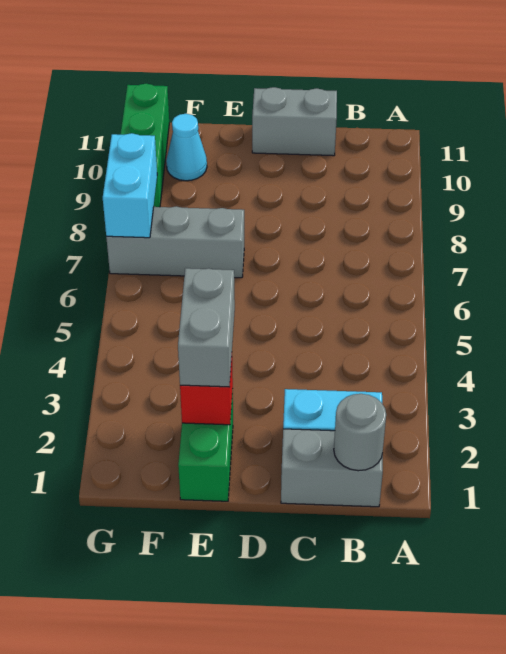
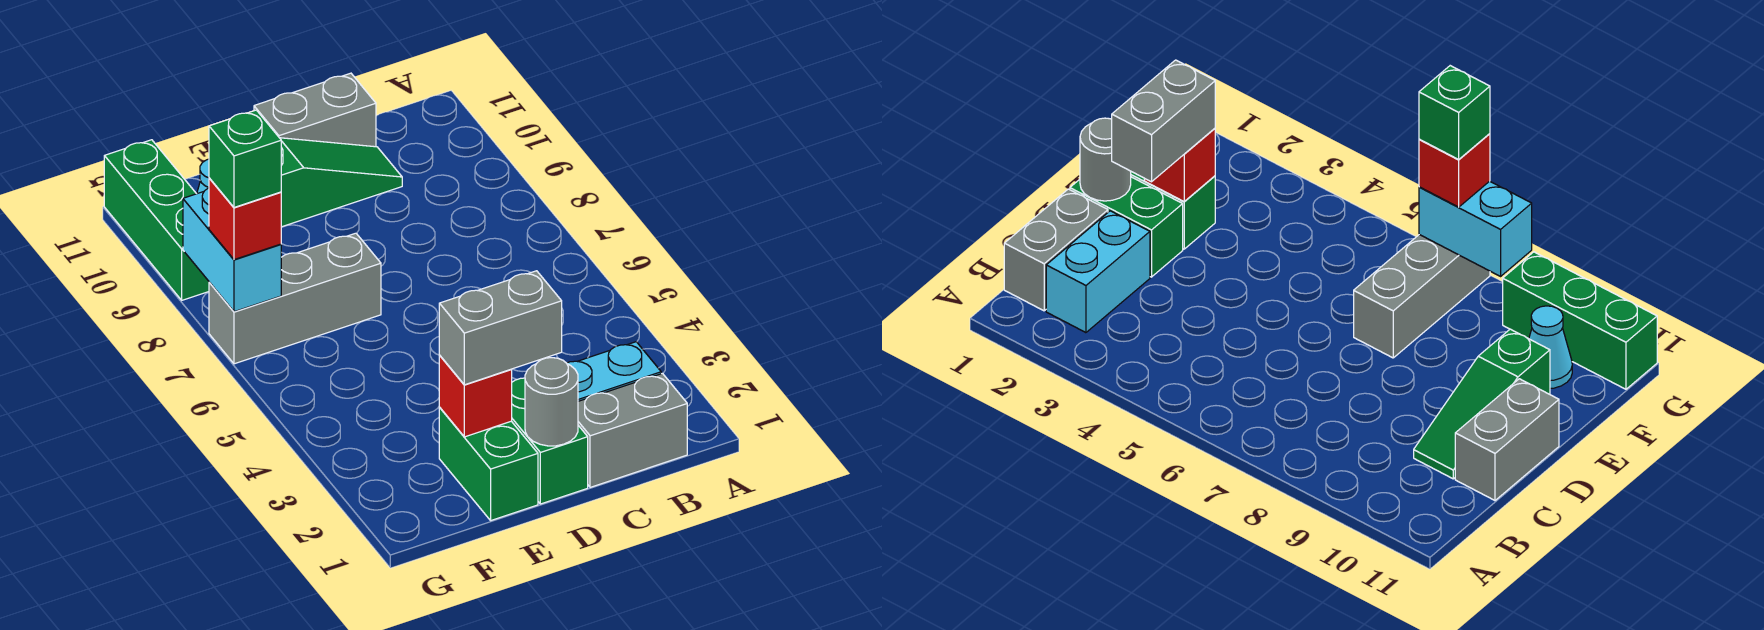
grey round brick B1 level 2 -> grey round brick D1 level 2
none -> green slope C10:E10 level 1 top E
none -> green brick D1:D2 level 1
grey brick E2:E3 level 3 -> grey brick D2:E2 level 3
none -> red brick G7 level 3
none -> green brick G7 level 4

